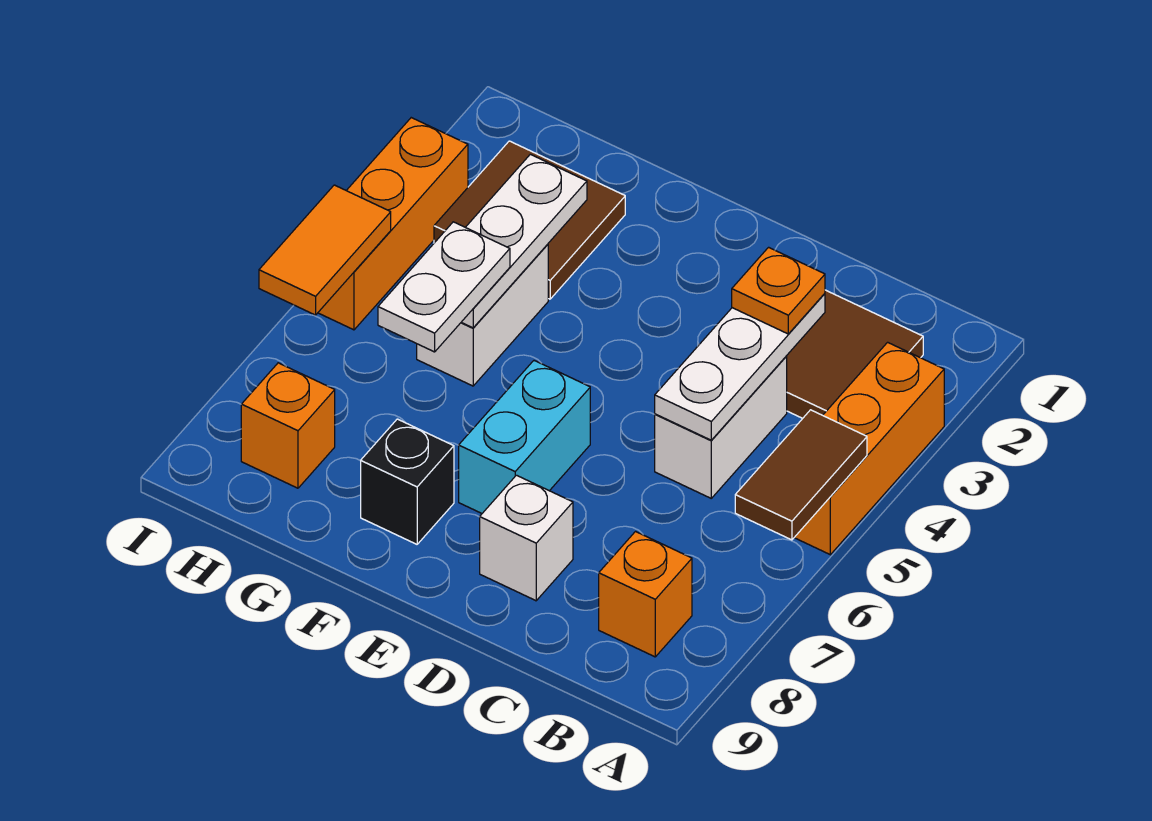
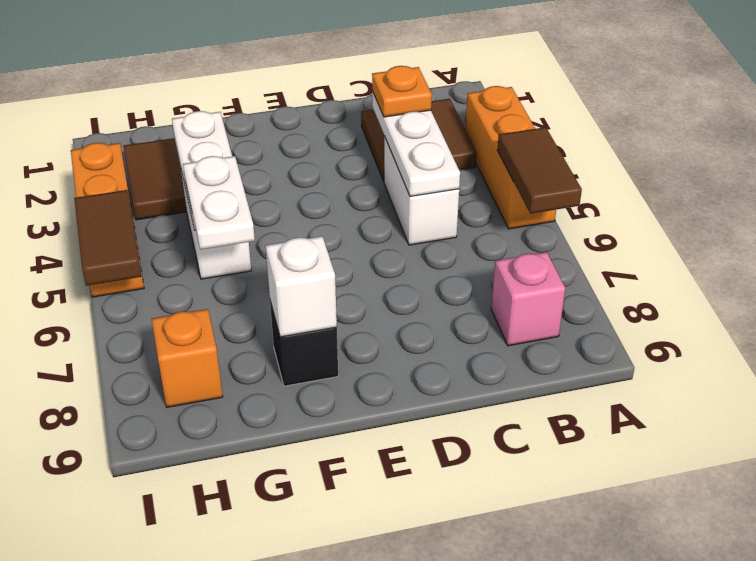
orange brick B8 level 1 -> pink brick B8 level 1
white brick D8 level 1 -> white brick F8 level 2
cyan brick E6:E7 level 1 -> none
orange tile I5:I6 level 2 -> brown tile I5:I6 level 2

